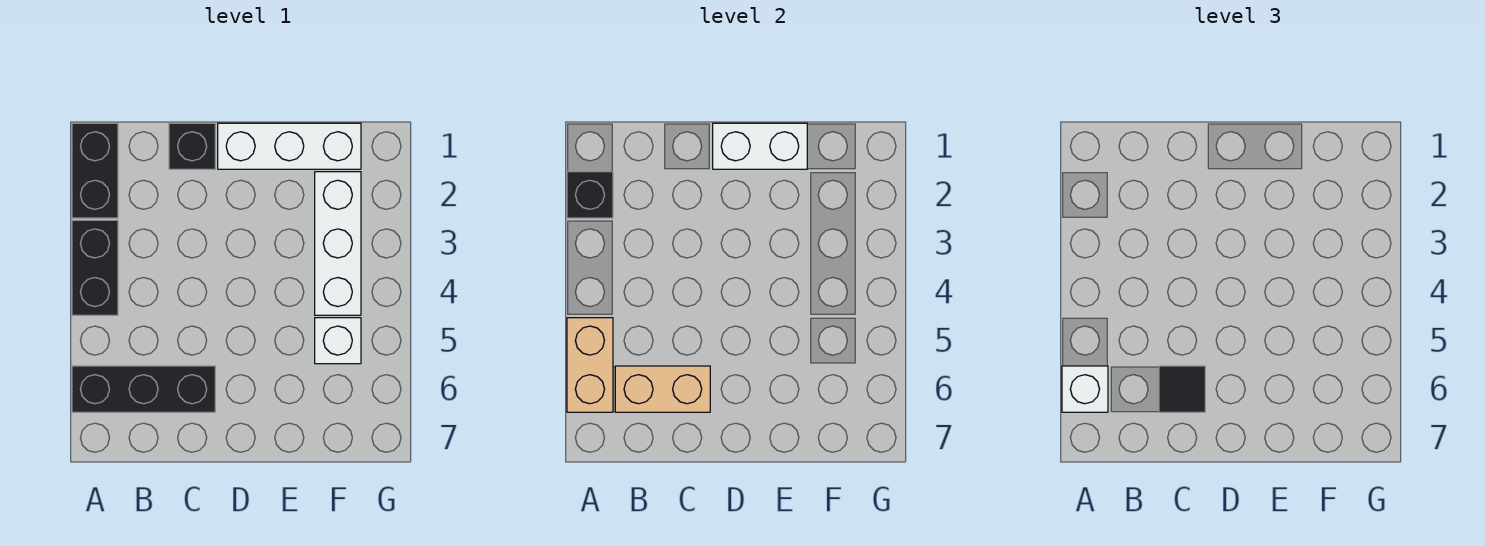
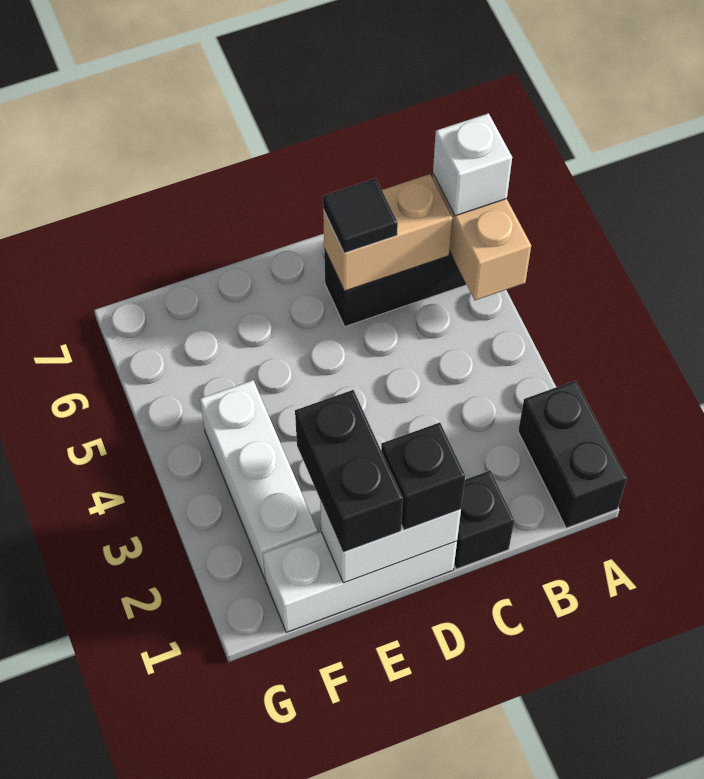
black brick A2 level 2 -> black brick D1 level 3
black brick A3:A4 level 1 -> black brick E1:E2 level 3
white brick F5 level 1 -> none

